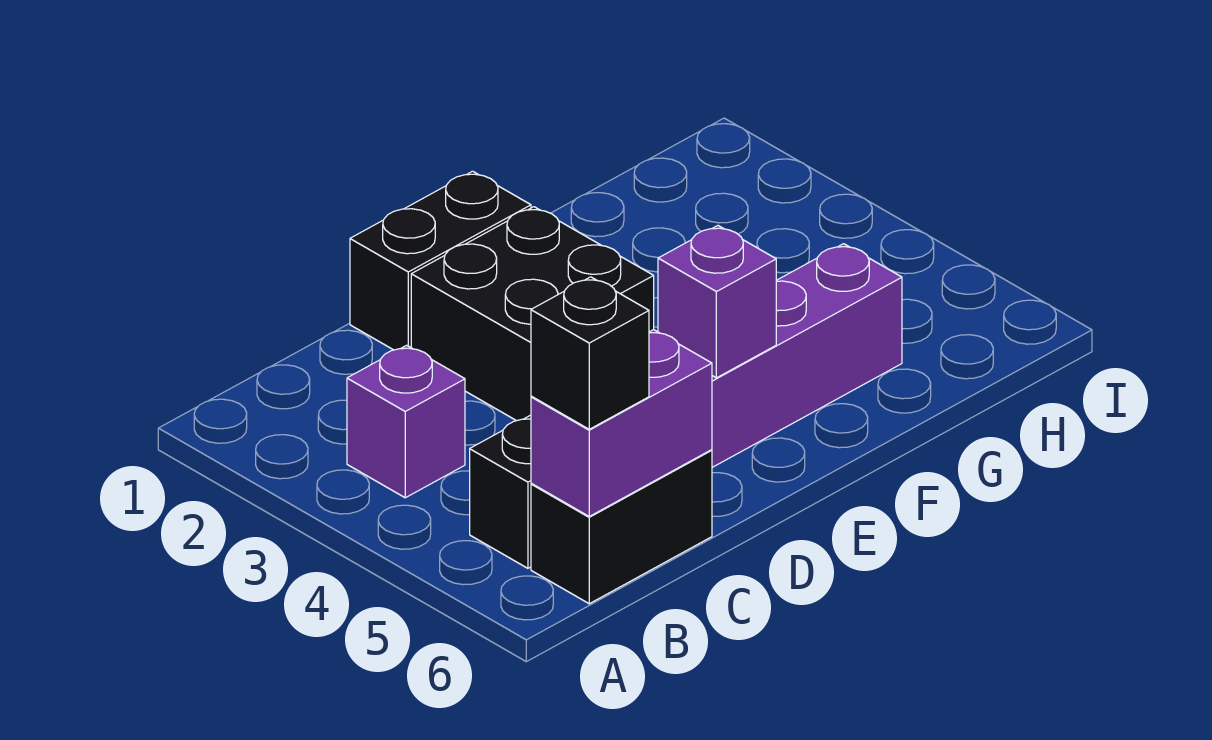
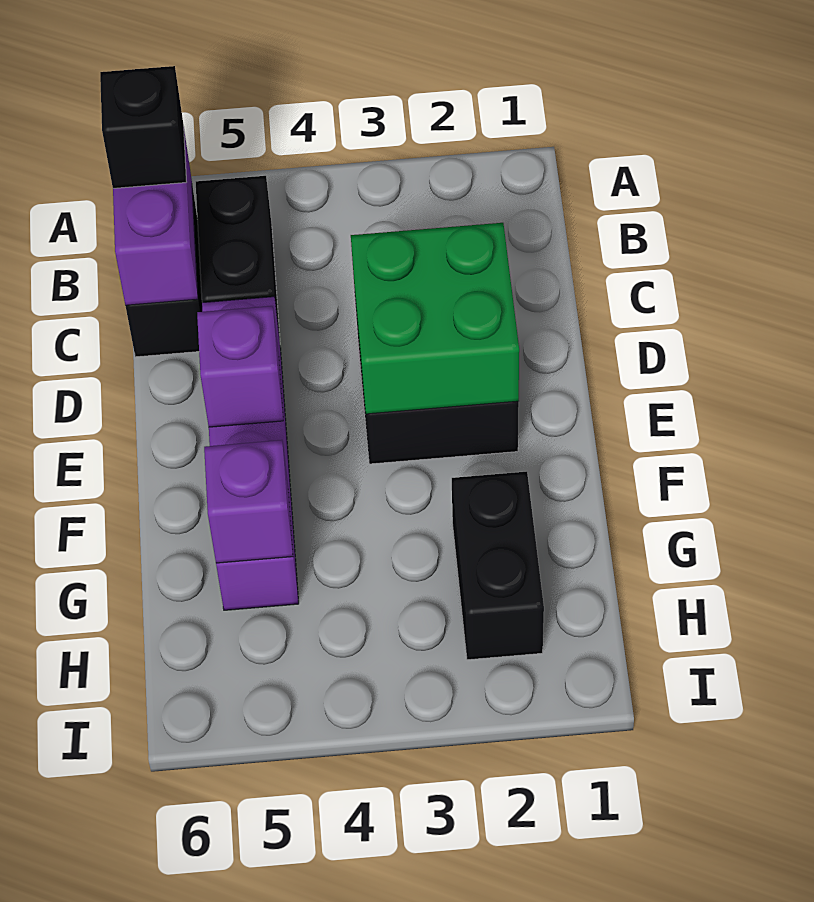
purple brick B3 level 1 -> purple brick G5 level 2
black brick D1:E1 level 1 -> black brick G2:H2 level 1
none -> green brick D2:E3 level 2

